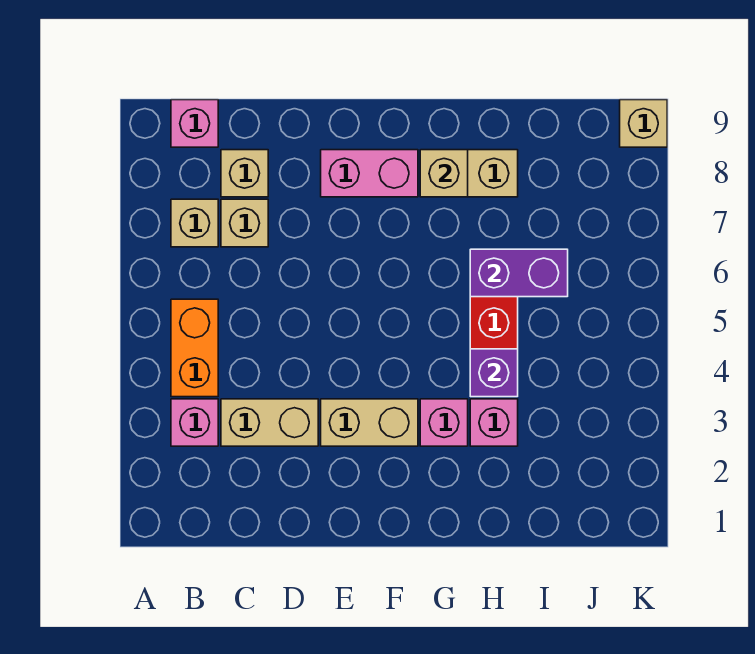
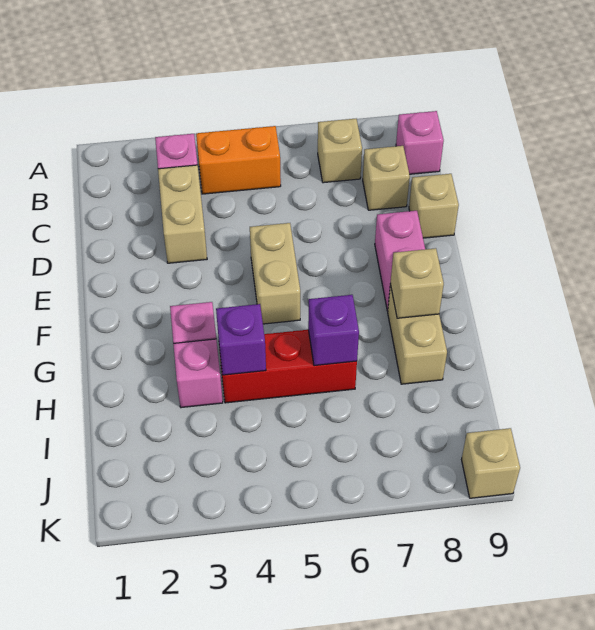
tan brick C7 level 1 -> tan brick D9 level 1
tan brick E3:F3 level 1 -> tan brick E5:F5 level 1
purple brick H6:I6 level 2 -> purple brick H6 level 2

